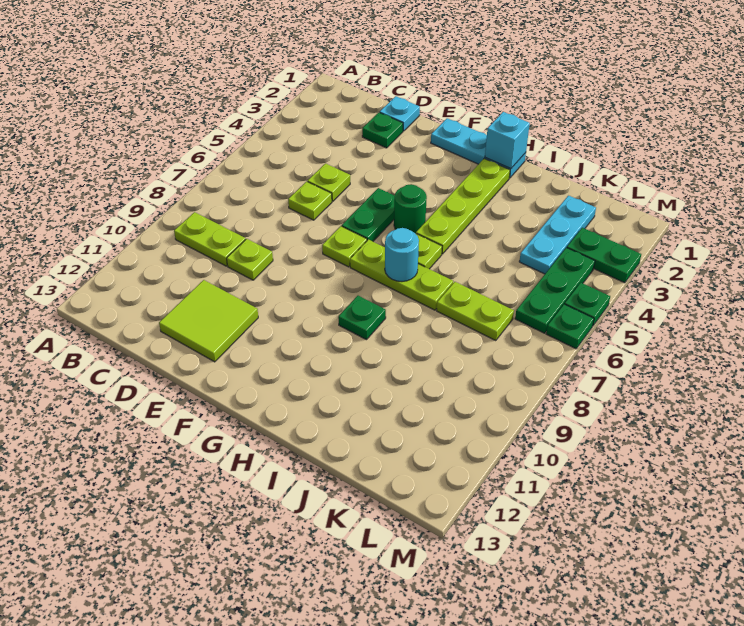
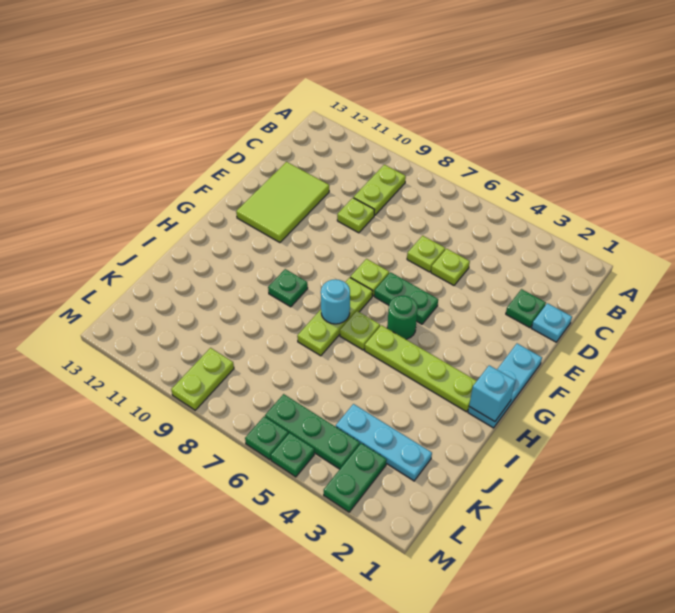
lime tile D11:E12 level 1 -> lime tile D11:F12 level 1
lime plate J7:K7 level 1 -> lime plate L9:M9 level 1

